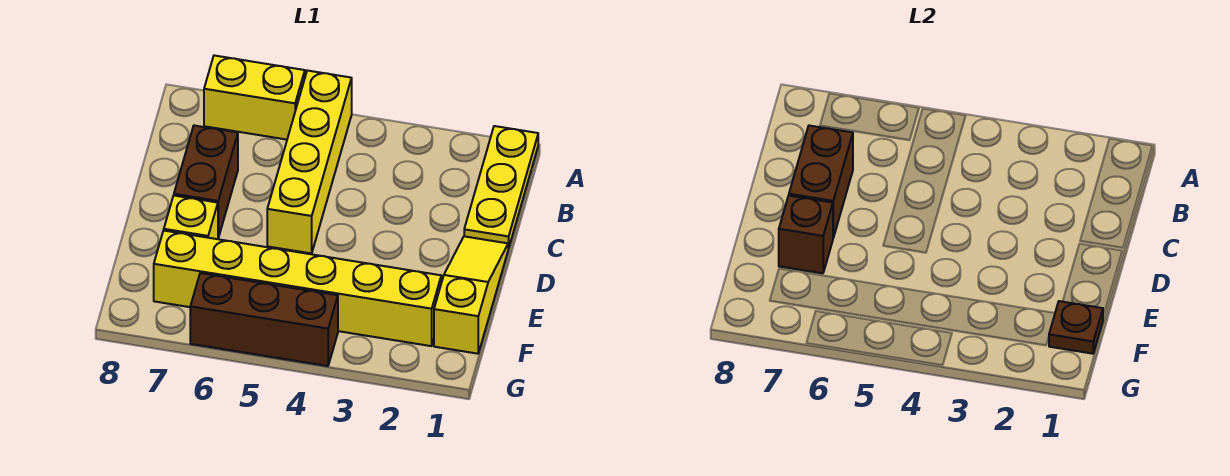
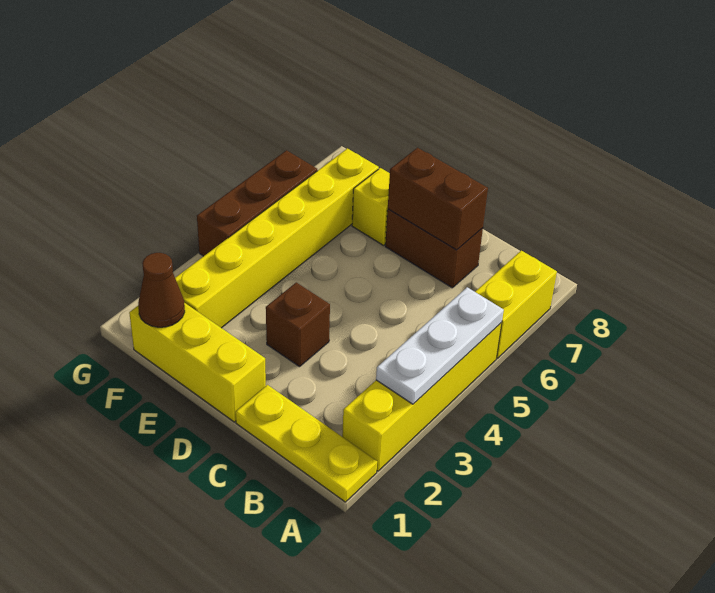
none -> white plate A3:A5 level 2
yellow brick A5:D5 level 1 -> yellow brick A2:A5 level 1
yellow slope D1:F1 level 1 top F -> yellow brick D1:F1 level 1
brown brick E7 level 2 -> brown brick D3 level 1
brown plate F1 level 2 -> brown cone F1 level 2

